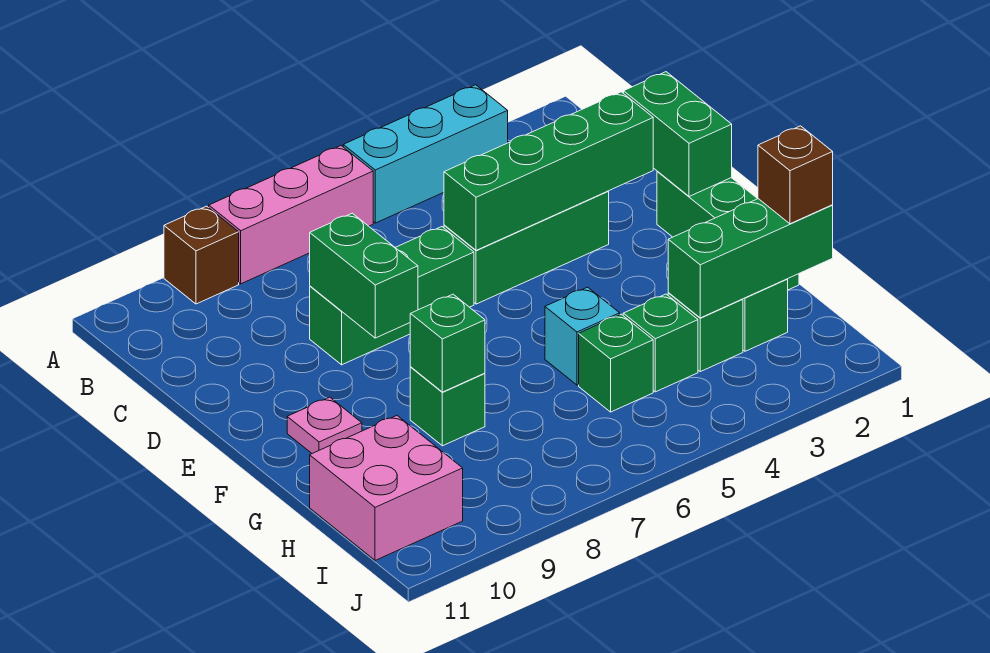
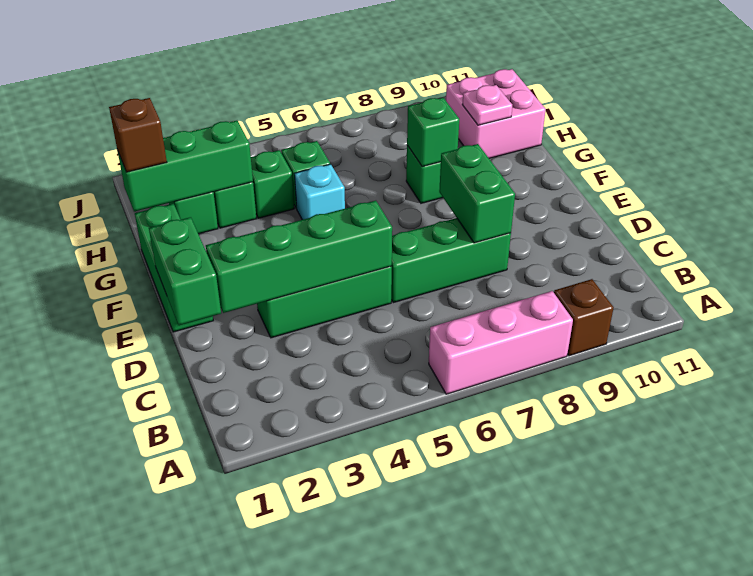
cyan brick A3:A5 level 1 -> none
pink plate F10 level 1 -> pink plate H10 level 2

